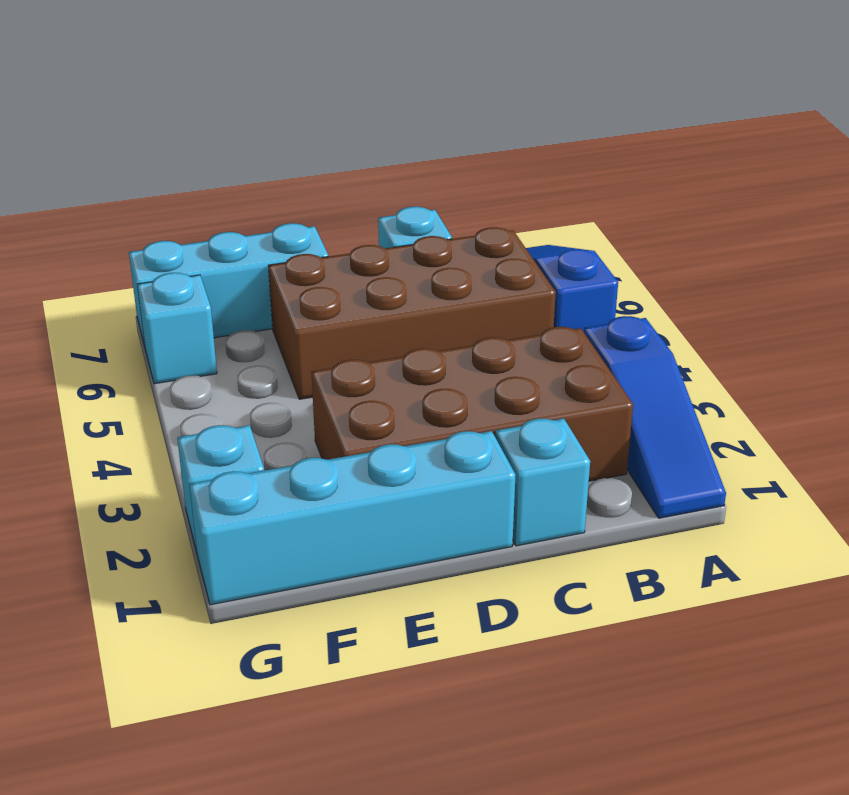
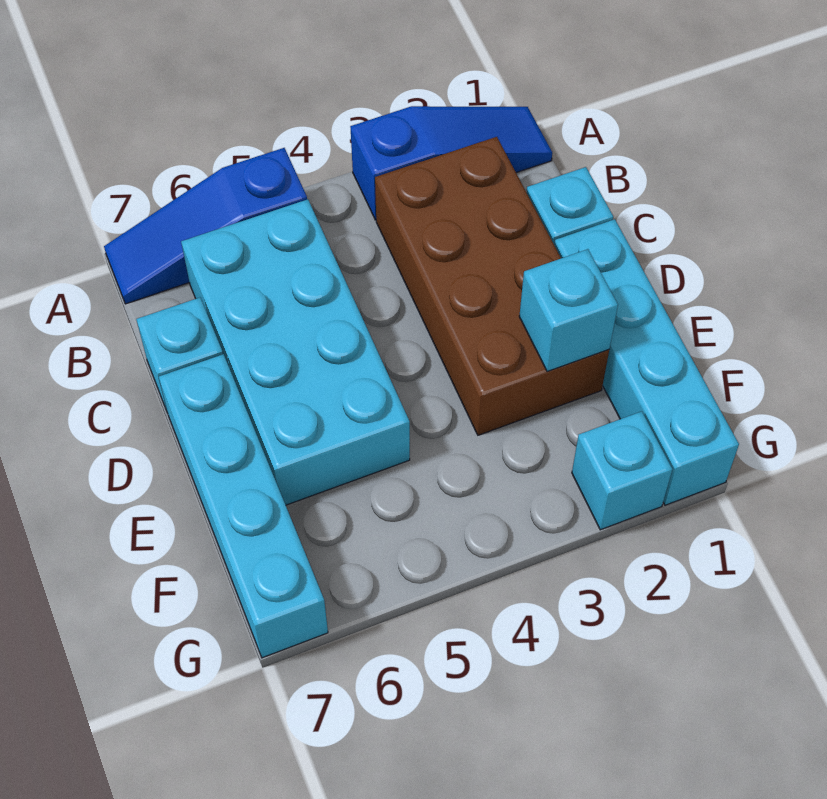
brown brick B5:E6 level 1 -> cyan brick B5:E6 level 1
cyan brick E7:G7 level 1 -> cyan brick D7:G7 level 1
cyan brick G6 level 1 -> cyan brick E2 level 2

